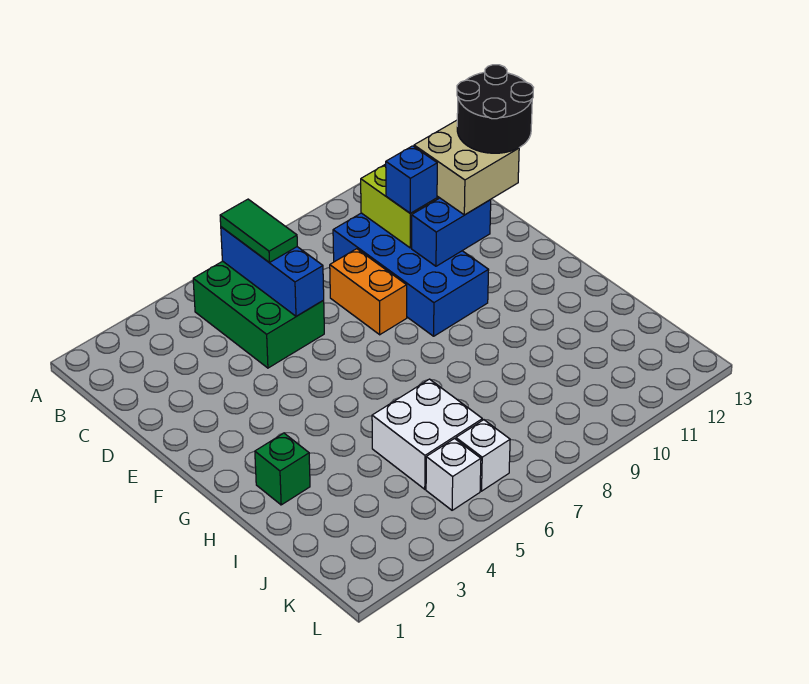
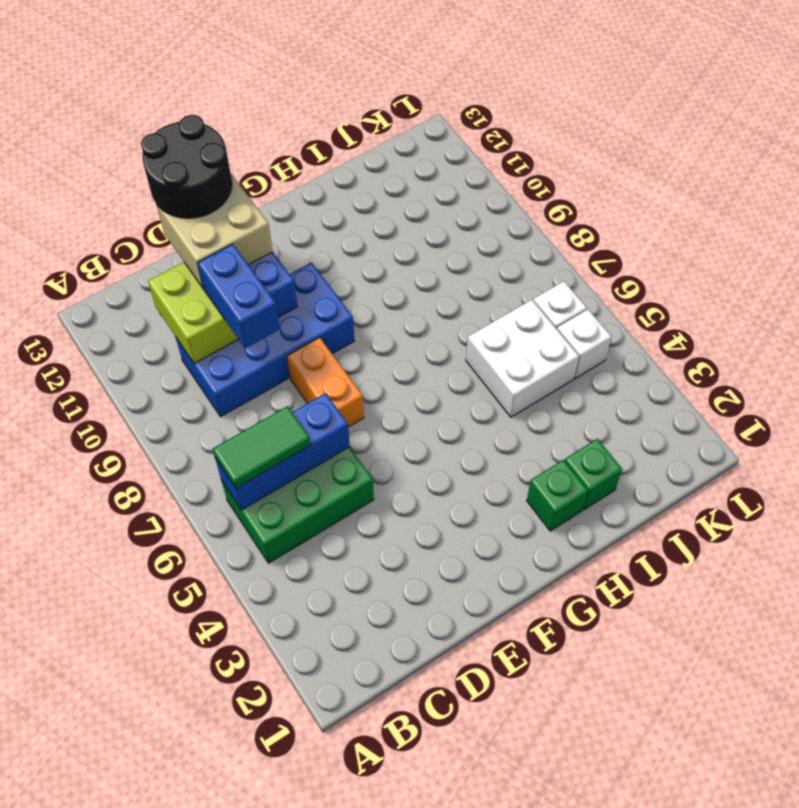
orange brick D8:E8 level 1 -> orange brick E7:E8 level 1
blue brick D10 level 3 -> blue brick D9:D10 level 3
none -> green brick I2 level 1

